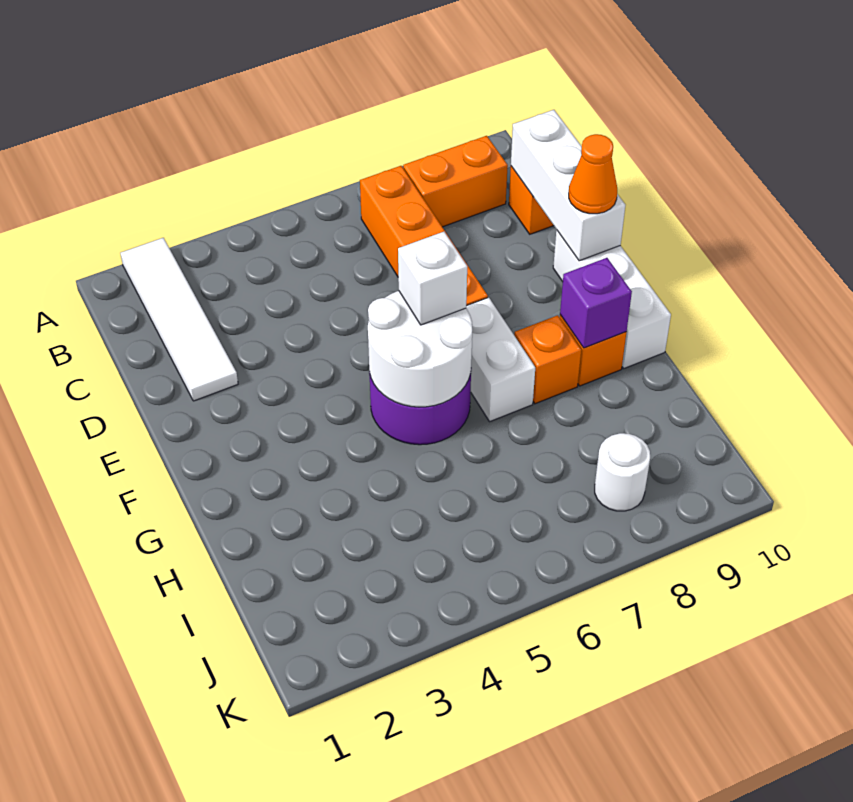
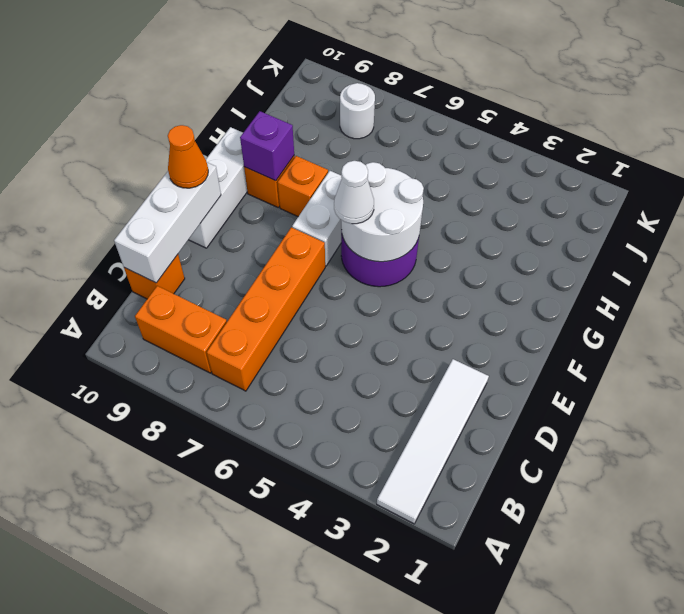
white brick F6 level 3 -> white cone F6 level 3

